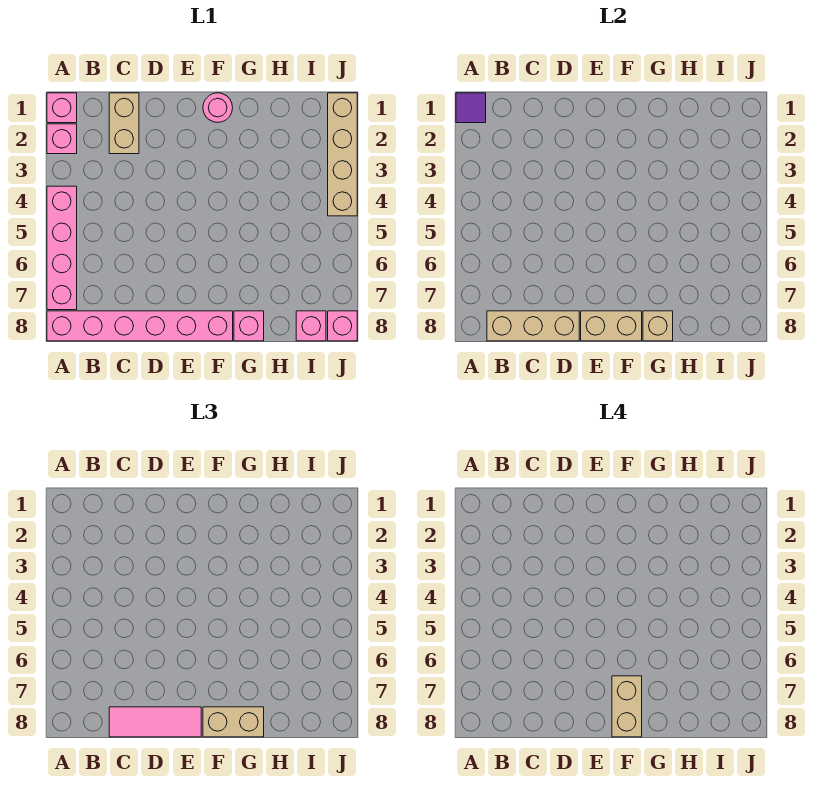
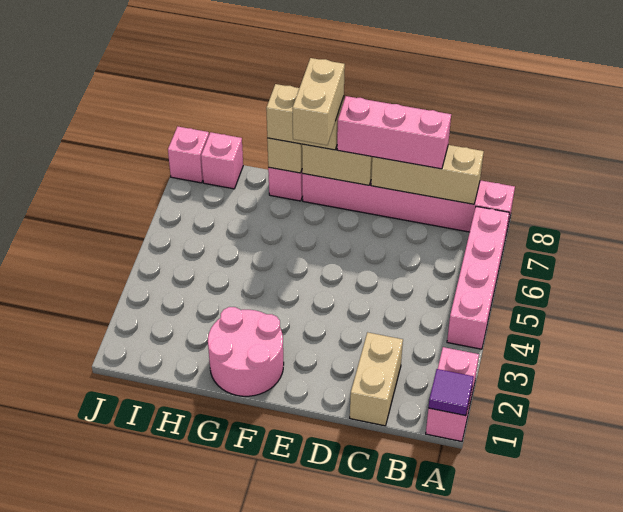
pink tile C8:E8 level 3 -> pink brick C8:E8 level 3
pink round brick F1 level 1 -> pink round brick F1:G2 level 1
tan brick J1:J4 level 1 -> none

